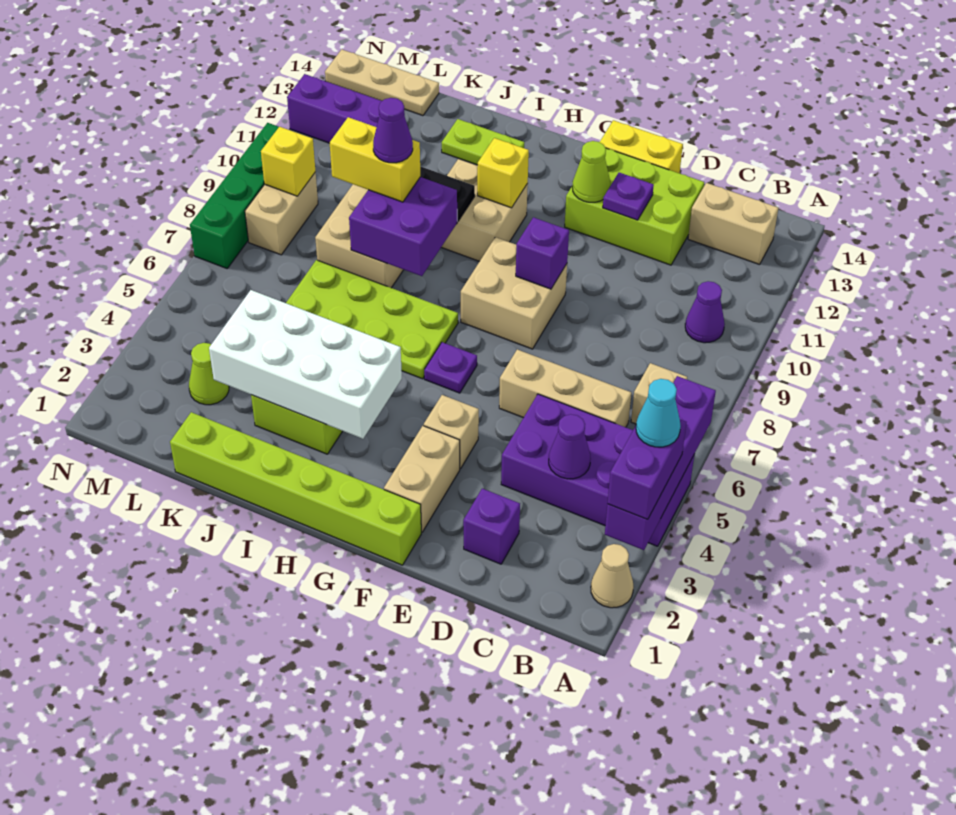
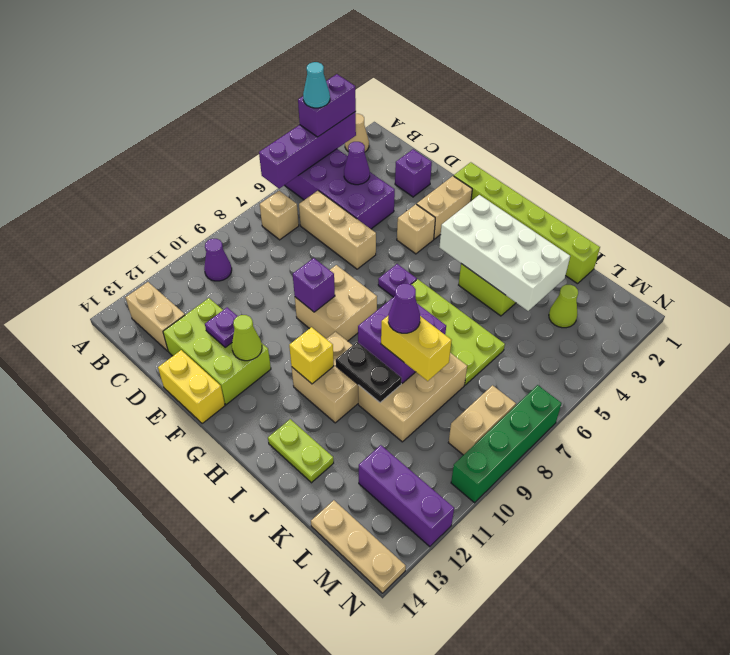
yellow brick M9 level 2 -> none

